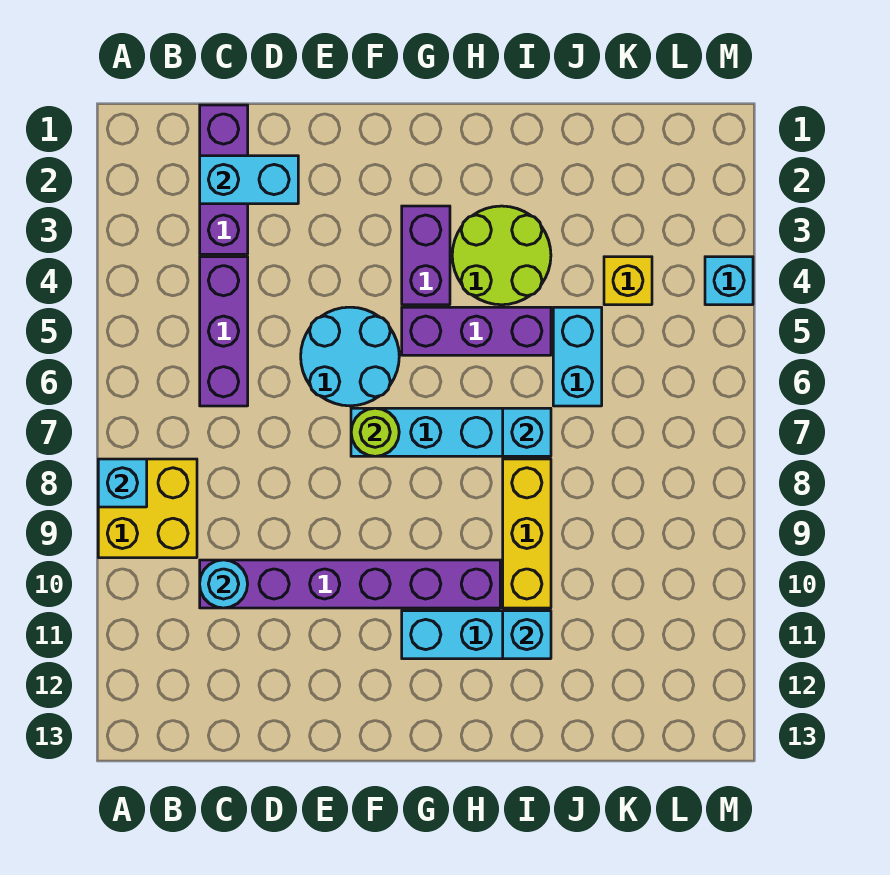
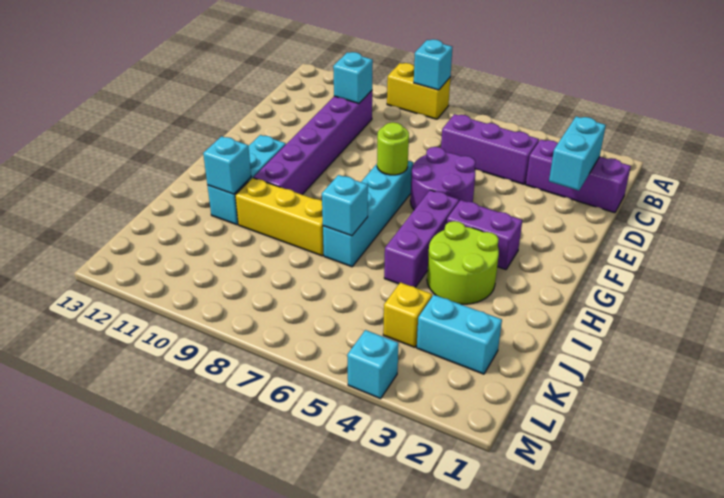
yellow brick A8:B9 level 1 -> yellow brick A8:A9 level 1
cyan round brick C10 level 2 -> cyan brick C10 level 2
cyan round brick E5:F6 level 1 -> purple round brick E5:F6 level 1
cyan brick J5:J6 level 1 -> cyan brick K2:K3 level 1

